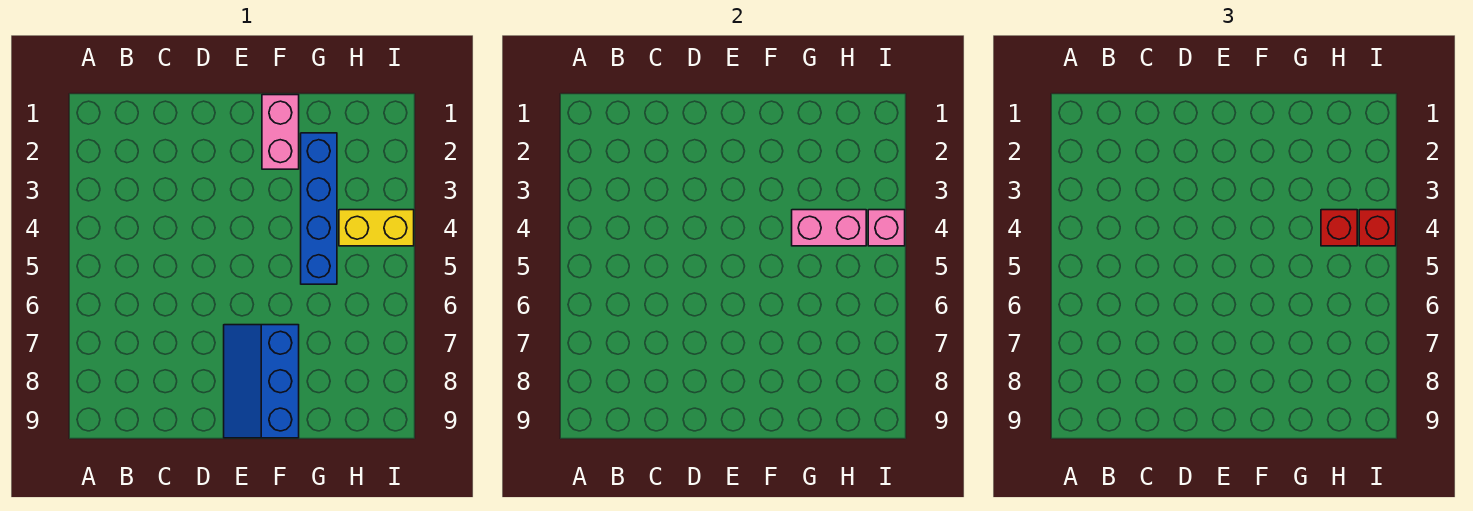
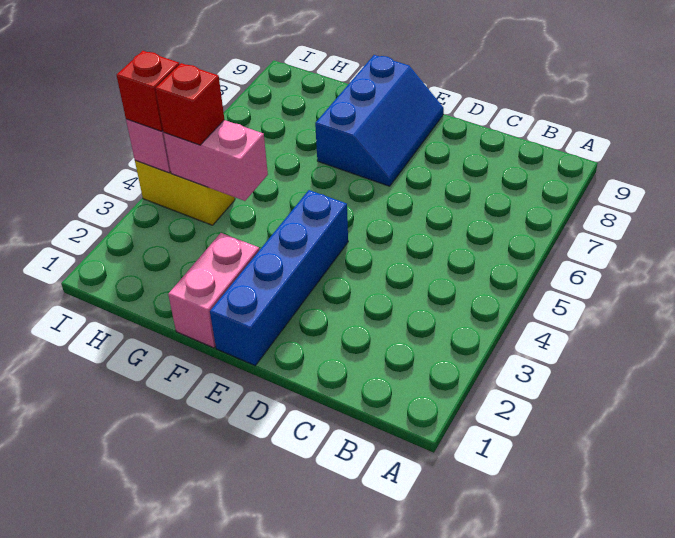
blue brick G2:G5 level 1 -> blue brick E1:E4 level 1

